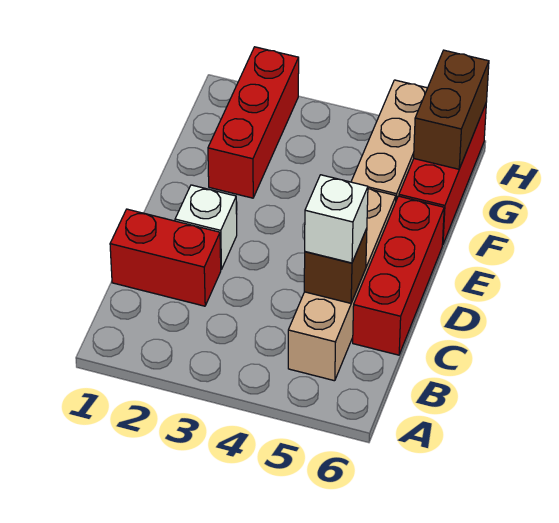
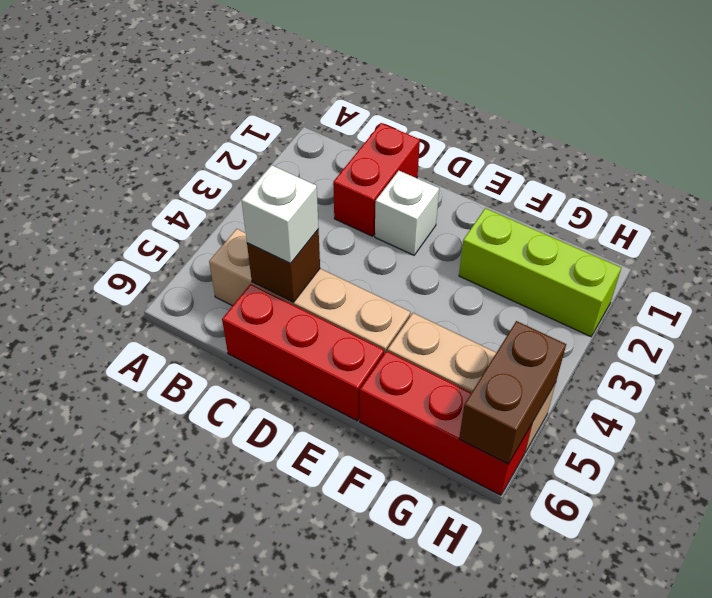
red brick F2:H2 level 1 -> lime brick F2:H2 level 1
brown brick G6:H6 level 2 -> brown brick H5:H6 level 2

